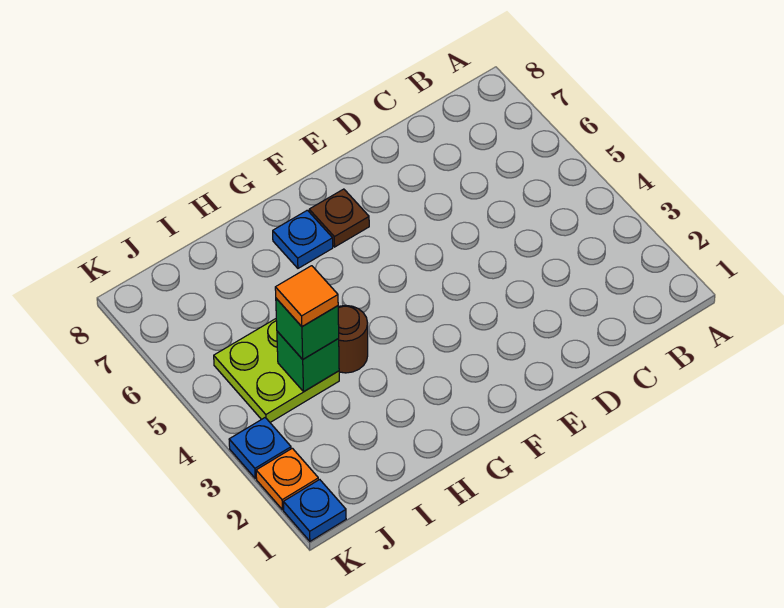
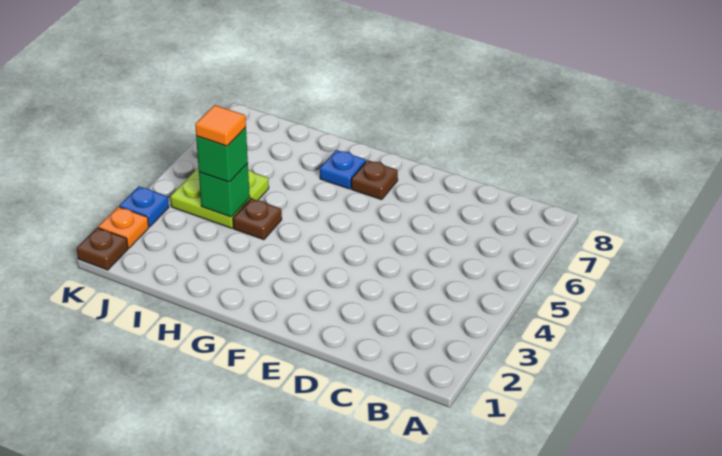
brown round brick H4 level 1 -> brown plate H4 level 1
blue plate K1 level 1 -> brown plate K1 level 1

